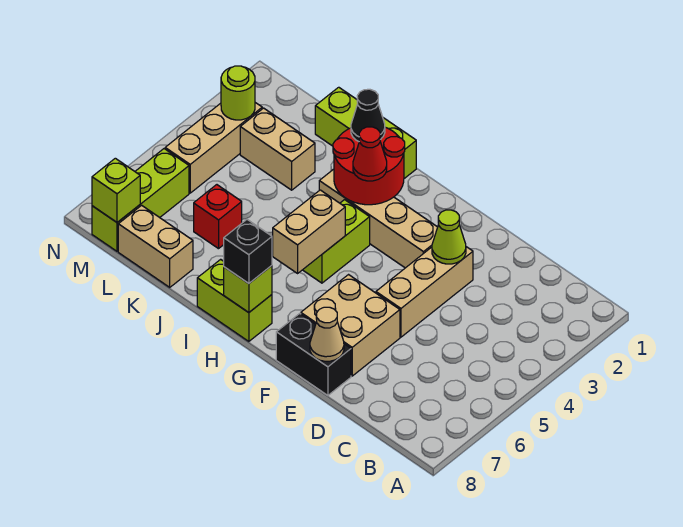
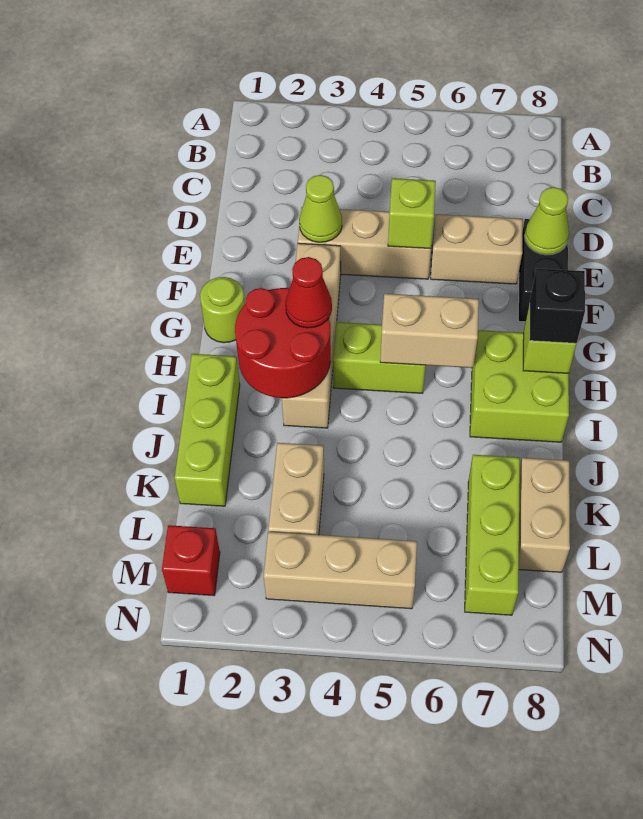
tan brick E6:F7 level 1 -> tan brick E6:E7 level 1
tan cone E8 level 2 -> lime cone E8 level 2
lime brick H8:I8 level 1 -> lime brick H7:I8 level 1
black cone I2 level 3 -> none
red brick K6 level 1 -> red brick M1 level 1
lime round brick M3 level 2 -> lime round brick G1 level 1
lime brick M6:M8 level 1 -> lime brick K7:M7 level 1
lime brick M8 level 2 -> lime brick E5 level 2

